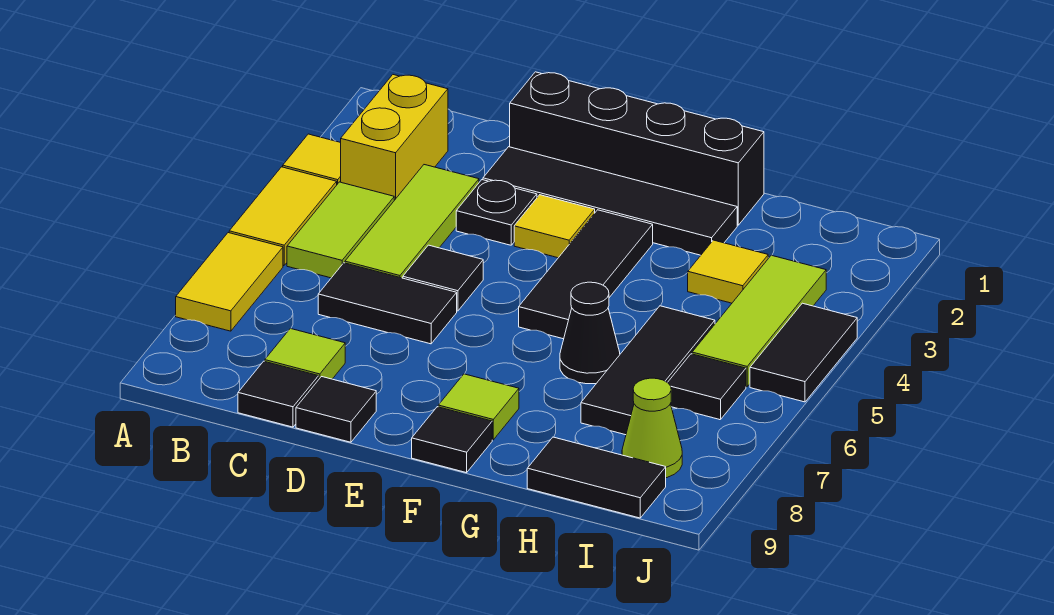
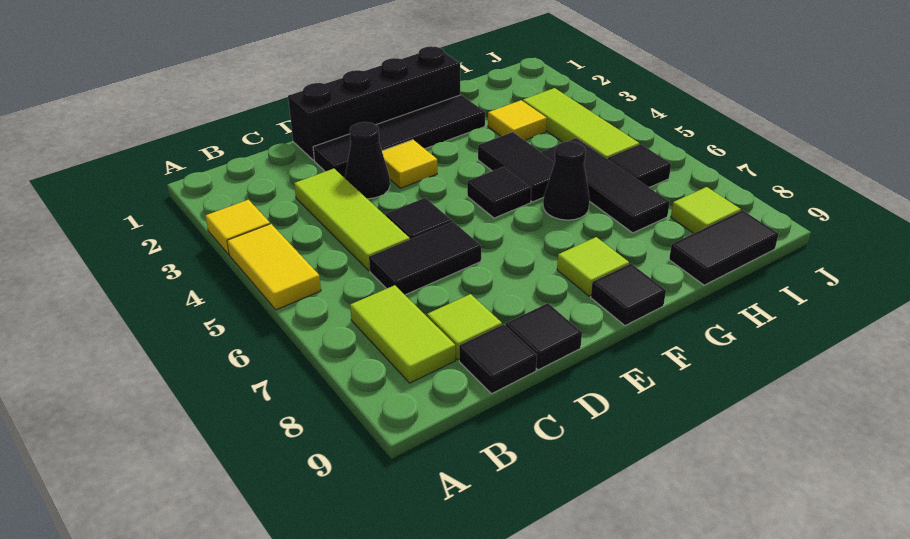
yellow tile A6:A7 level 1 -> none
yellow brick B2:B3 level 1 -> none
lime tile B4:B5 level 1 -> lime tile B7:B8 level 1
black plate D3 level 1 -> black cone D3 level 1
black tile F3:F5 level 1 -> black tile F5 level 1
lime cone I8 level 1 -> lime tile I8 level 1
black tile J4:J5 level 1 -> black tile G4:G5 level 1

